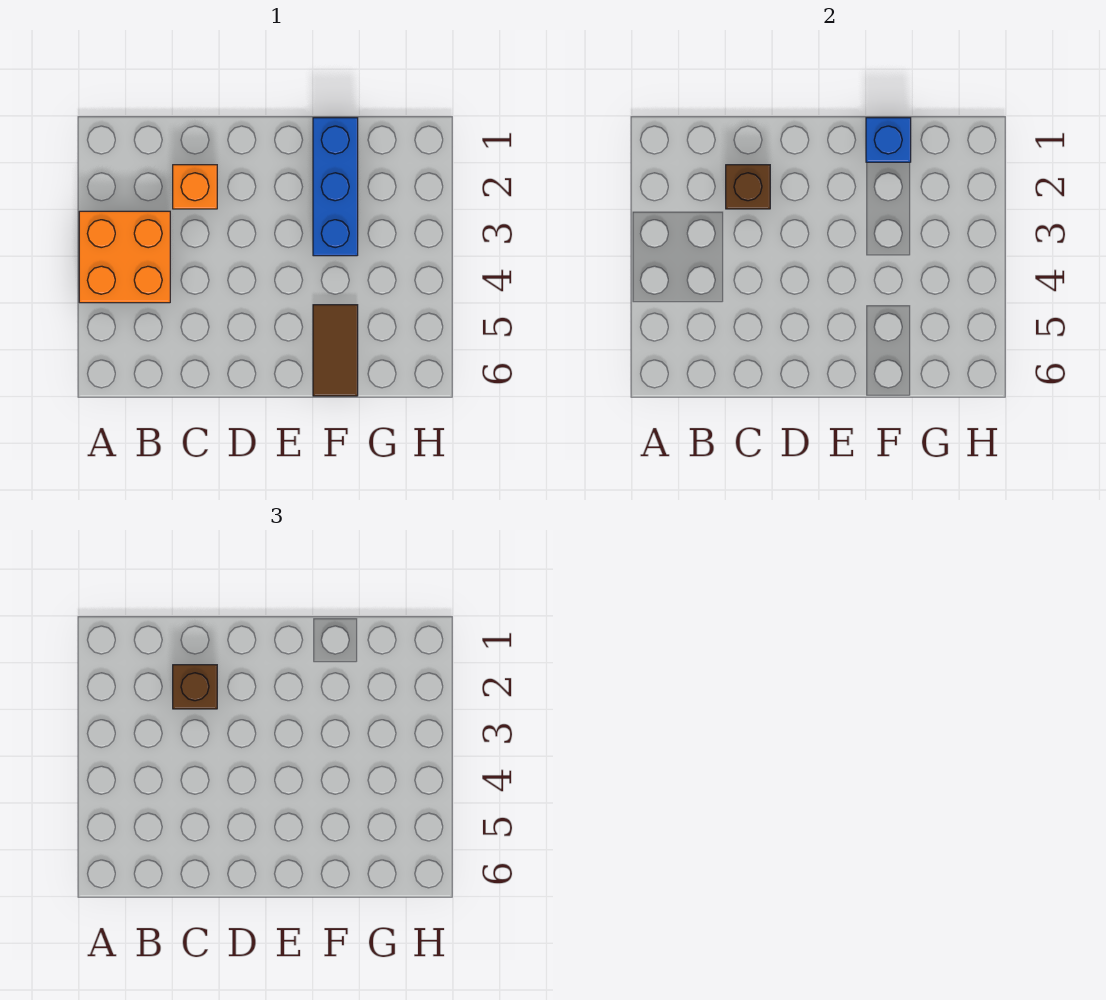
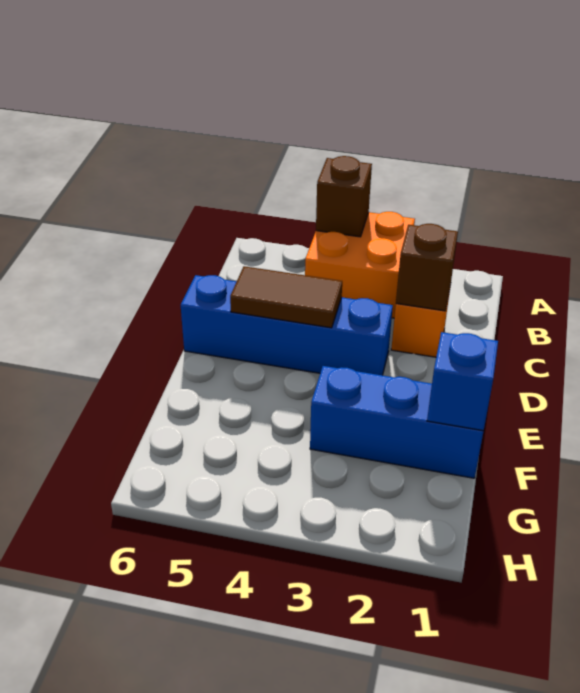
brown brick C2 level 3 -> brown brick A4 level 2
none -> blue brick D3:D6 level 1
brown tile F5:F6 level 1 -> brown tile D4:D5 level 2

